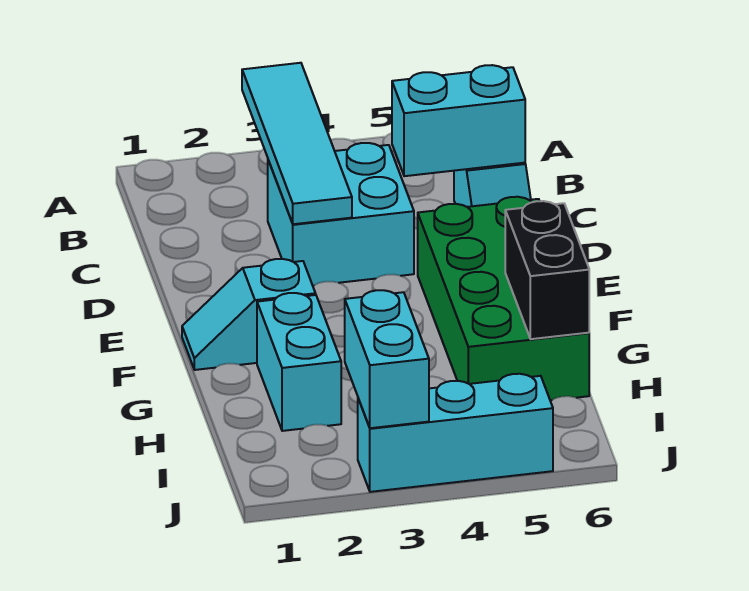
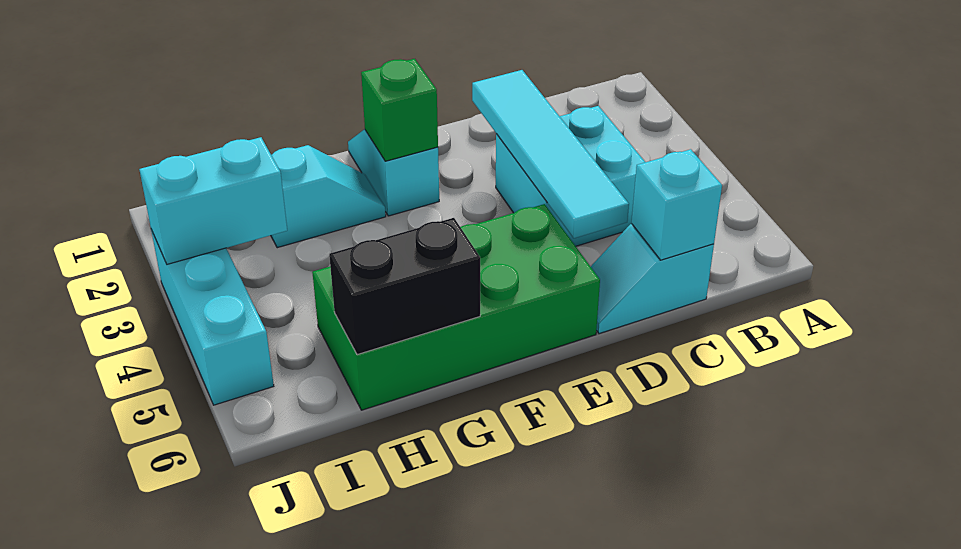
cyan tile A3:D3 level 2 -> cyan tile D2:D5 level 2
cyan brick C5:C6 level 2 -> cyan brick C6 level 2
none -> green brick F2 level 2
cyan brick G2:H2 level 1 -> cyan slope G2:H2 level 1 top H

